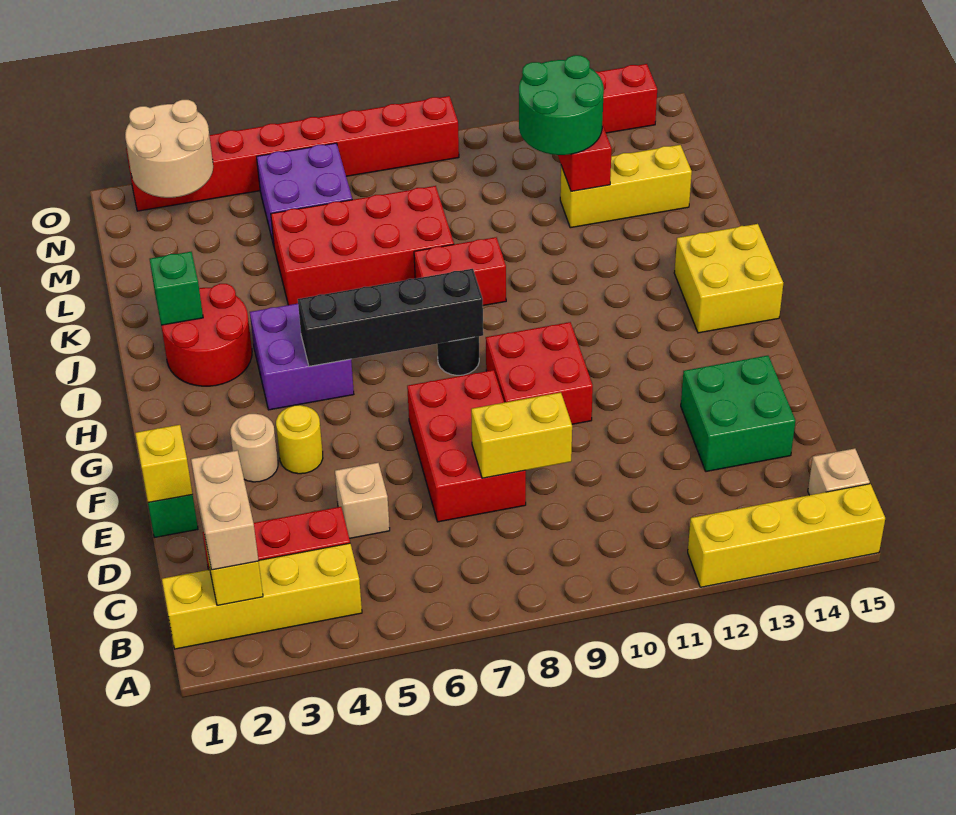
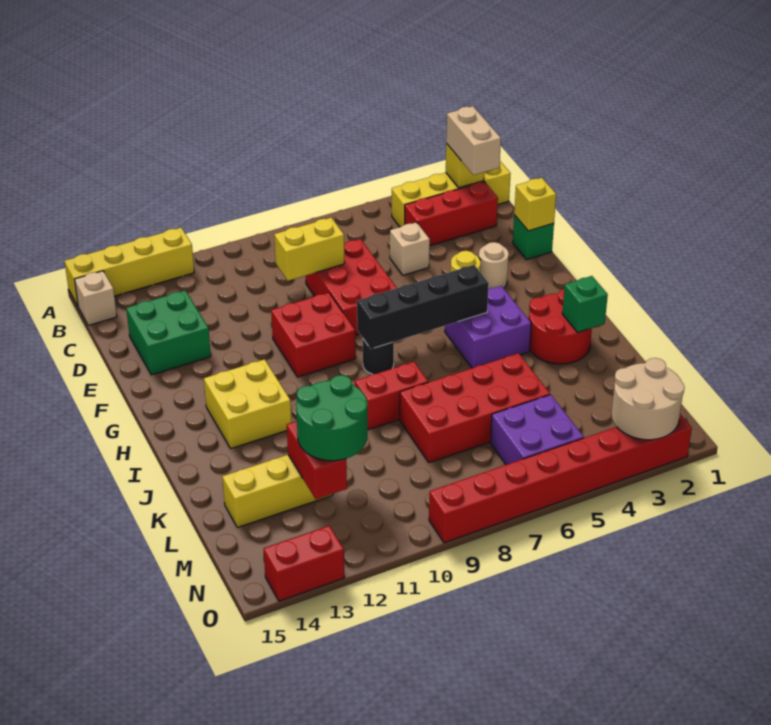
yellow brick H14:I15 level 1 -> yellow brick H12:I13 level 1

